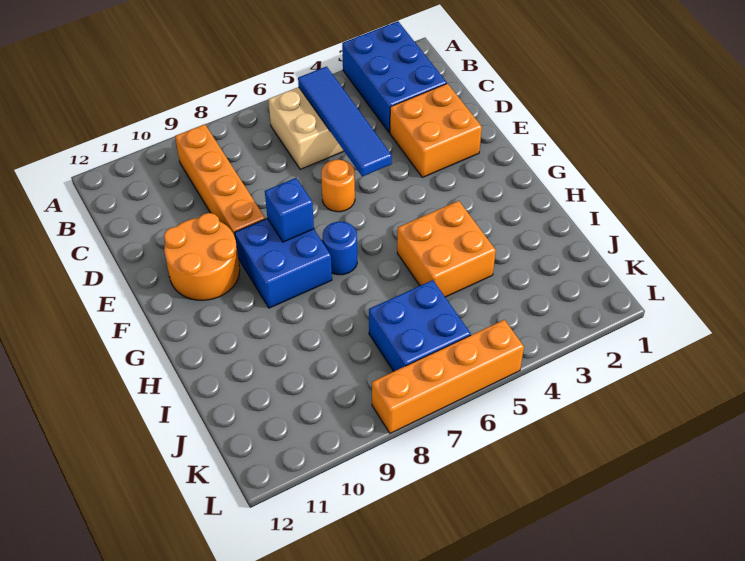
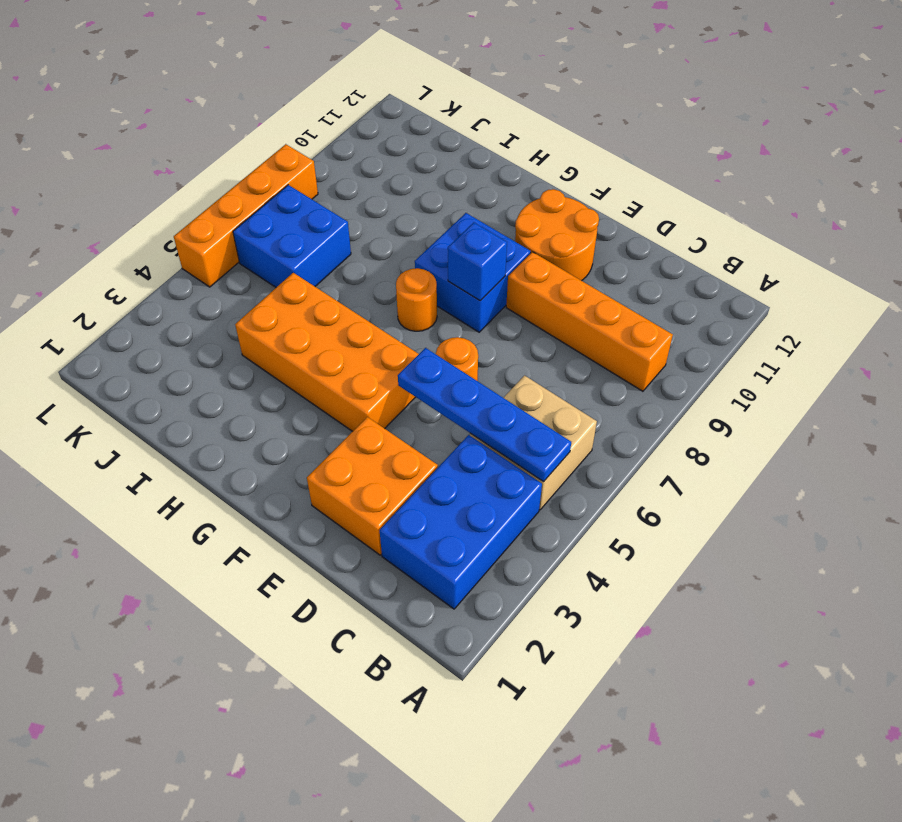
blue brick A2:C3 level 1 -> blue brick B2:C4 level 1
blue tile B5:E5 level 2 -> blue plate B5:E5 level 2
blue round brick G7 level 1 -> orange round brick G7 level 1
orange brick H4:I5 level 1 -> orange brick F4:I5 level 1

